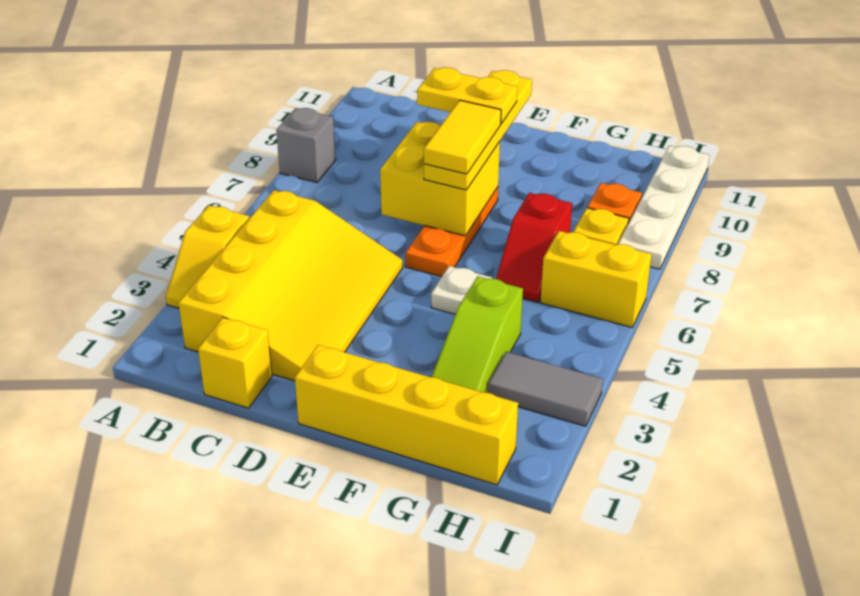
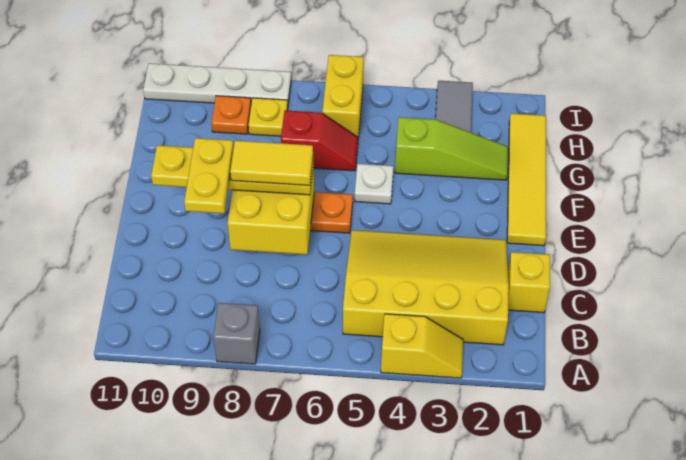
yellow brick E1:H1 level 1 -> yellow tile E1:H1 level 1

